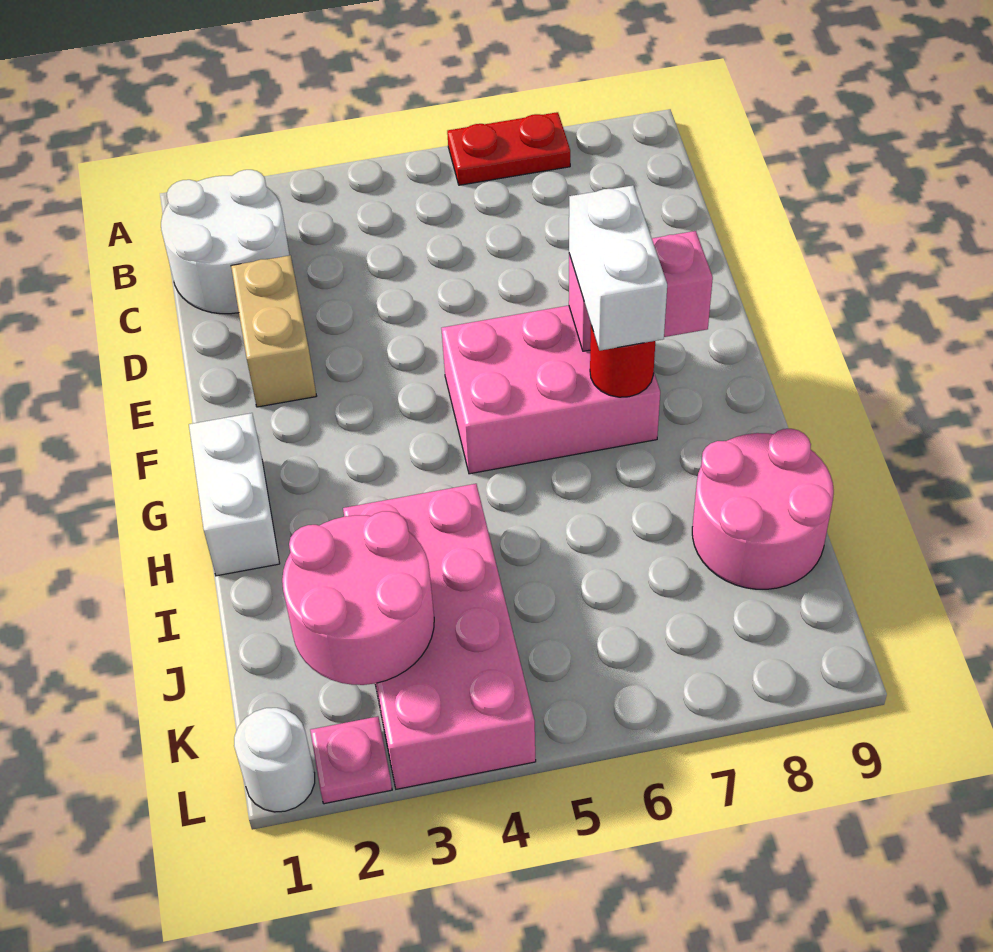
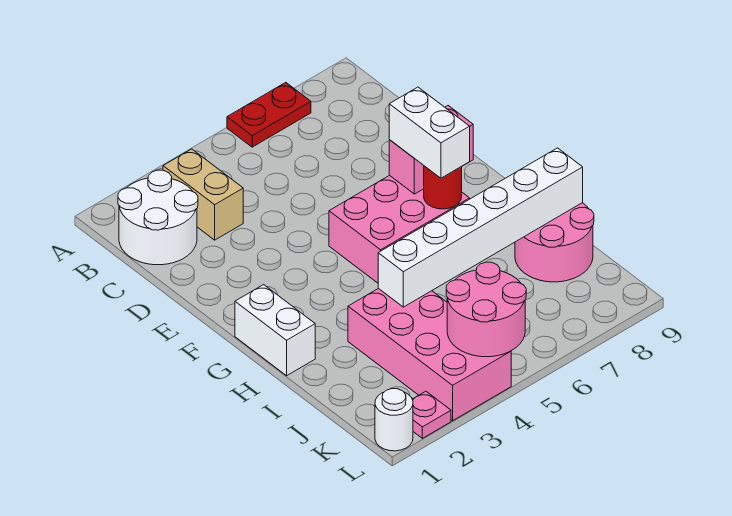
tan brick D2:E2 level 1 -> tan brick B3:C3 level 1
none -> white brick I4:I9 level 2
pink round brick J2:K3 level 2 -> pink round brick K4:L5 level 2

